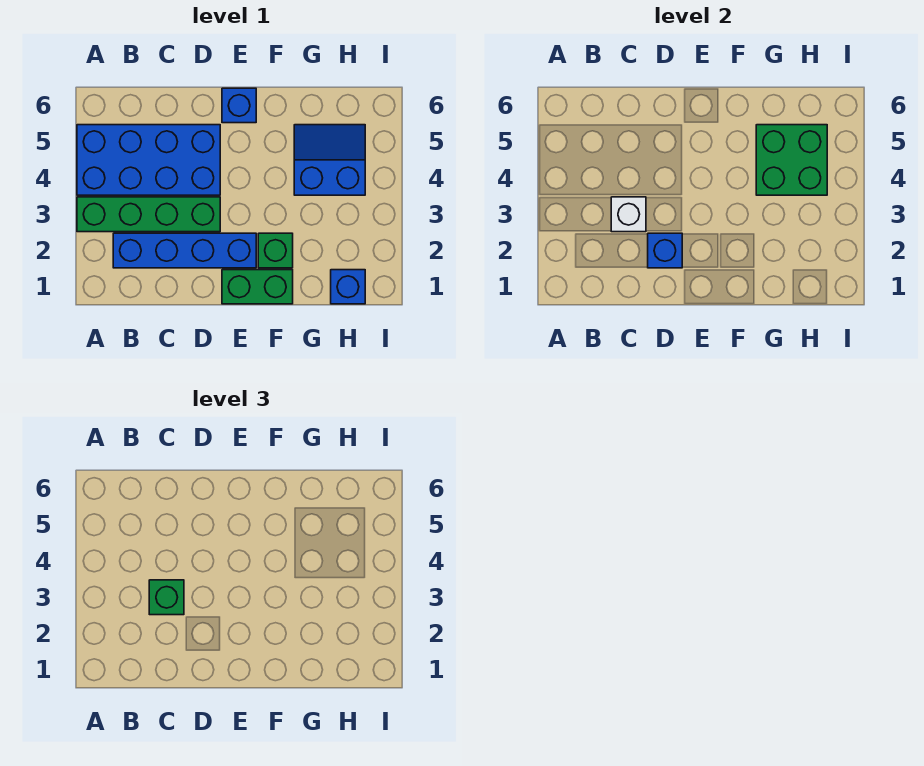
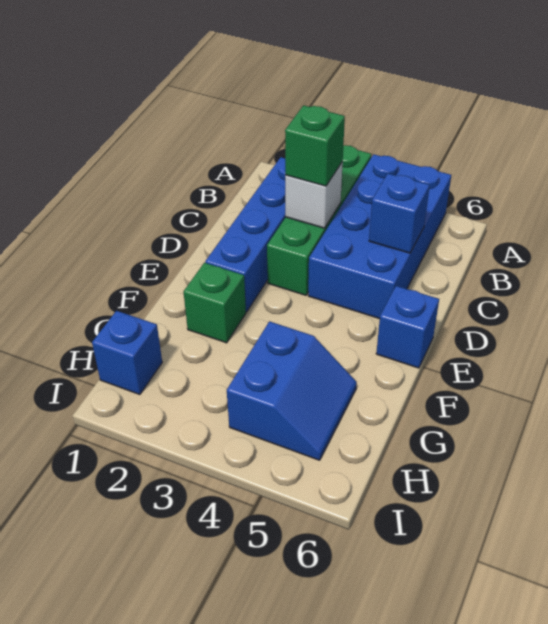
blue brick D2 level 2 -> blue brick C5 level 2
green brick E1:F1 level 1 -> none
green brick G4:H5 level 2 -> none

